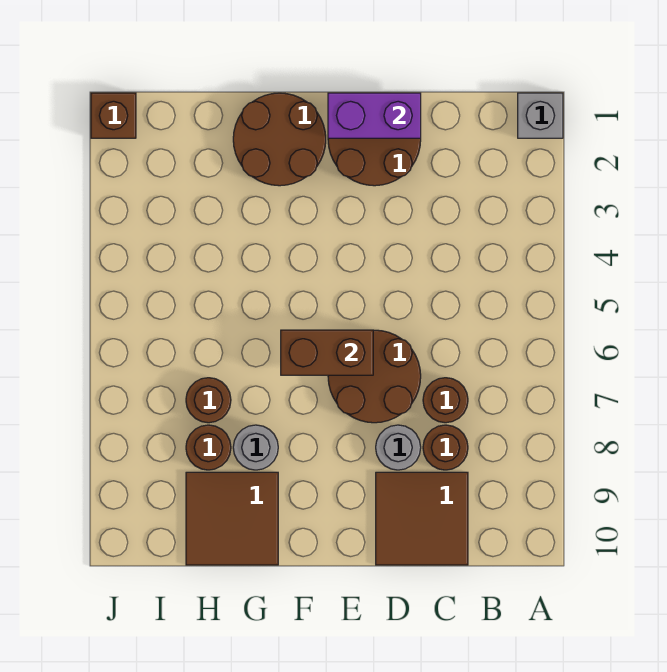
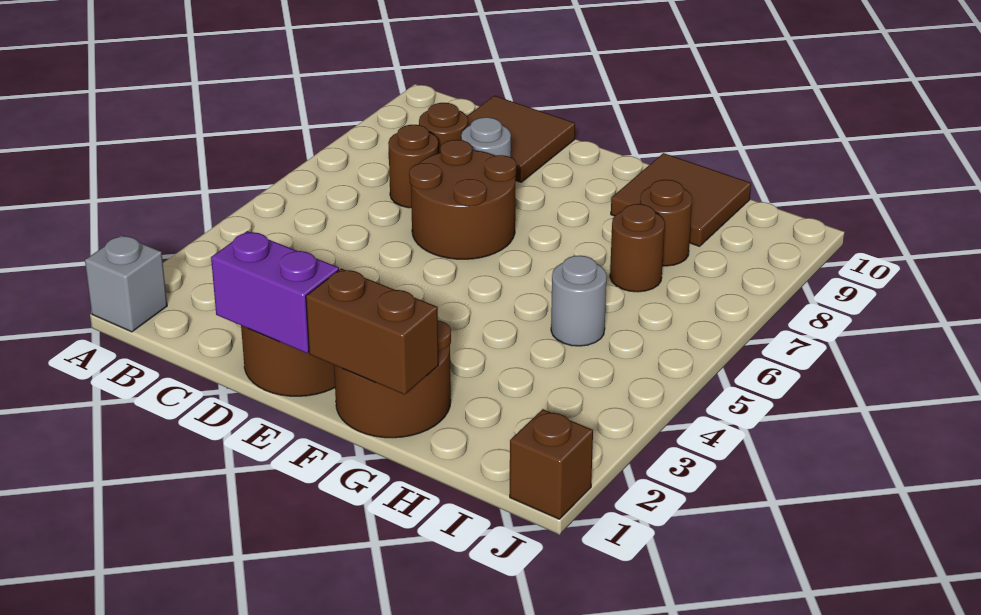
brown brick E6:F6 level 2 -> brown brick F1:G1 level 2
grey round brick G8 level 1 -> grey round brick H5 level 1

